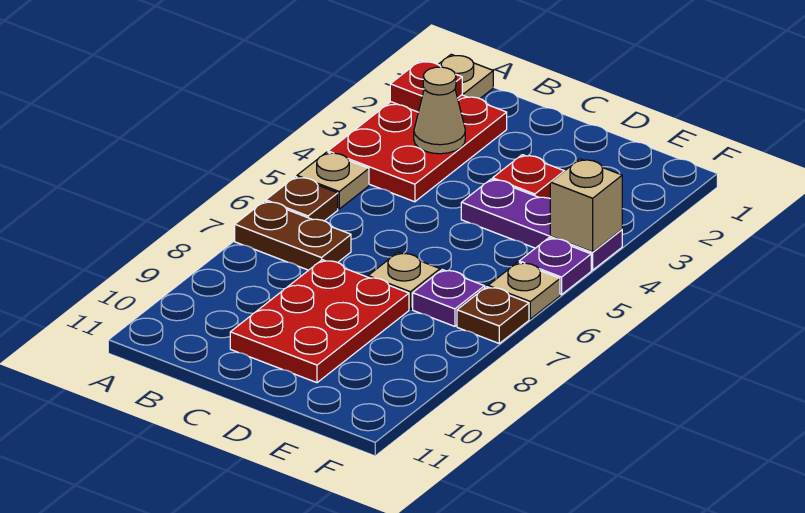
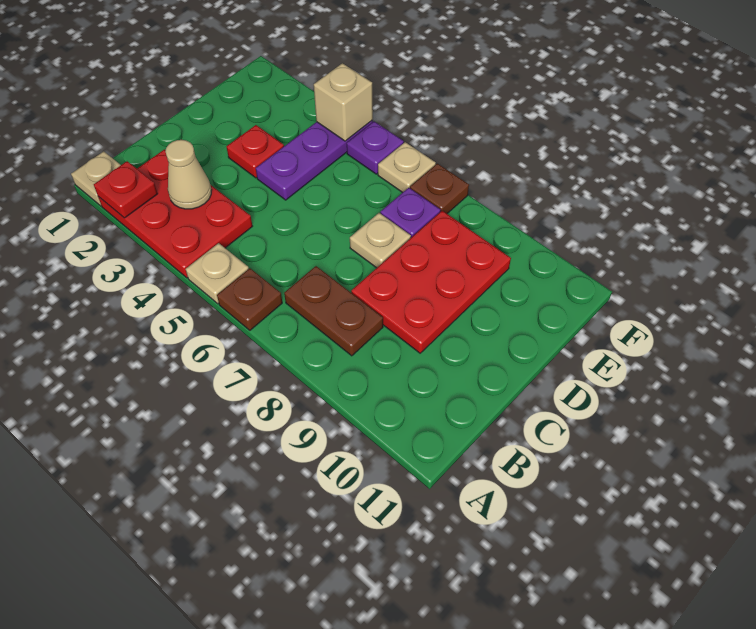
brown plate A7:B7 level 1 -> brown plate B7:B8 level 1
red plate C8:D10 level 1 -> red plate C8:E9 level 1

